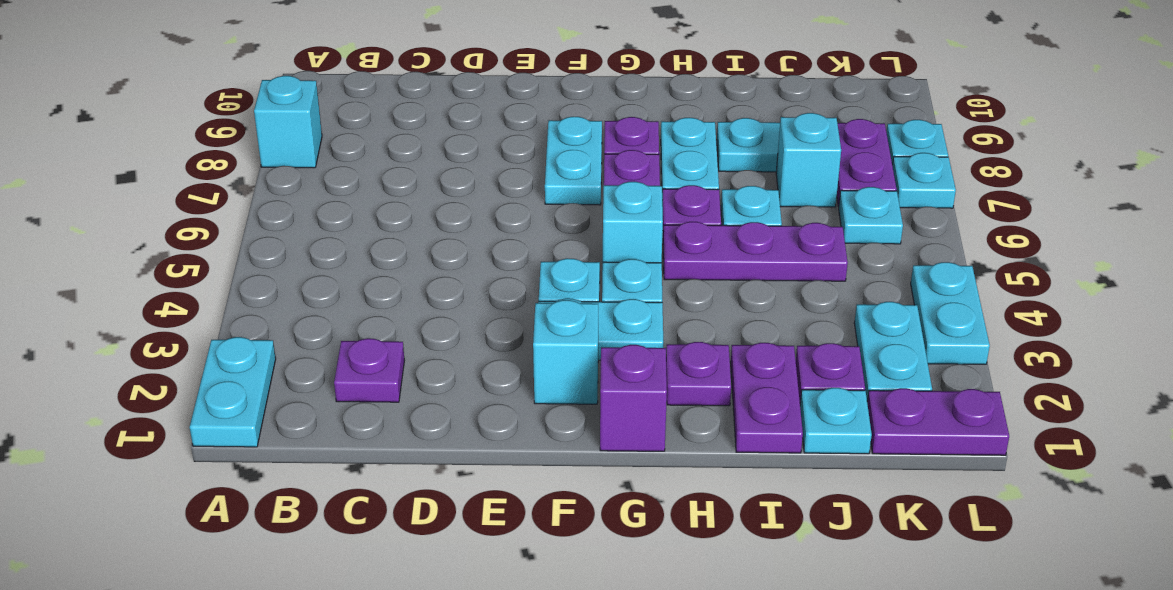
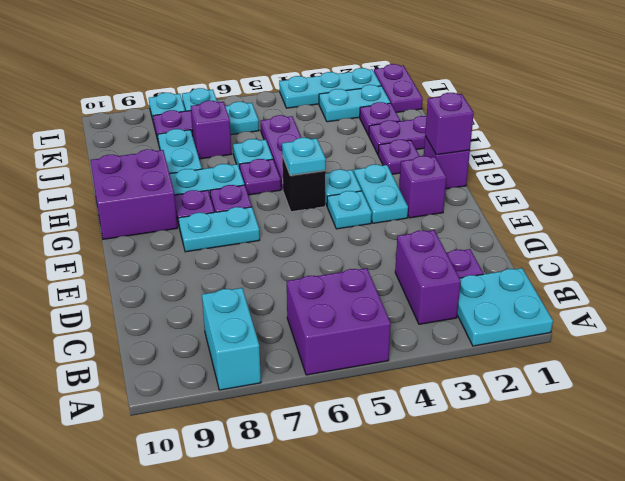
cyan plate A1:A2 level 1 -> cyan plate A1:B2 level 1
none -> purple brick A5:B6 level 1
cyan brick A8 level 1 -> cyan brick A8:B8 level 1
none -> purple brick B3:C3 level 1
cyan brick F2 level 1 -> purple brick F2 level 1
none -> purple brick G1 level 2
cyan brick G5 level 1 -> black brick G5 level 1
none -> purple brick G9:H10 level 1
cyan plate J1 level 1 -> cyan plate G5 level 2
cyan brick J7 level 1 -> purple brick J7 level 1
cyan plate L3:L4 level 1 -> cyan plate L2:L4 level 1

